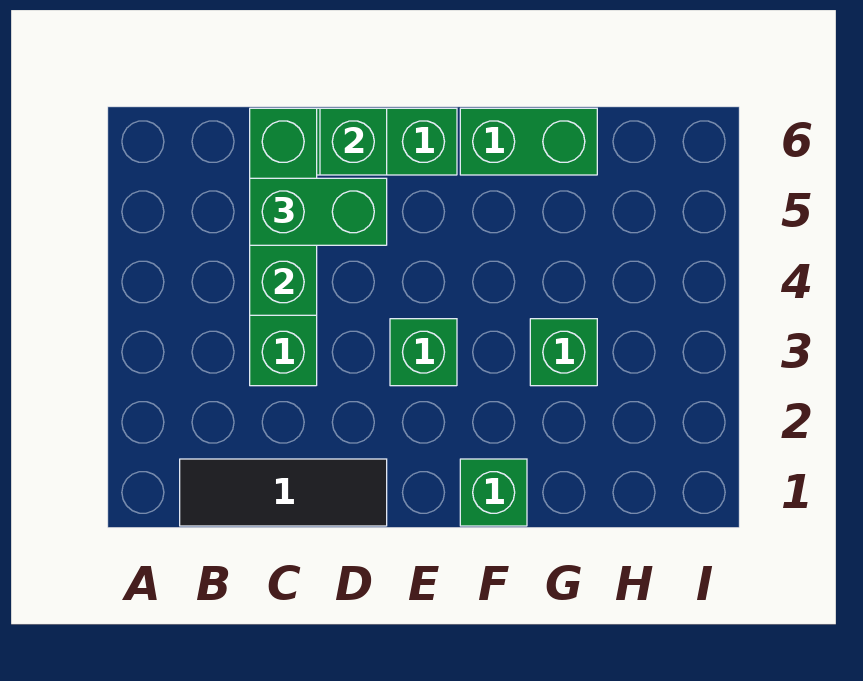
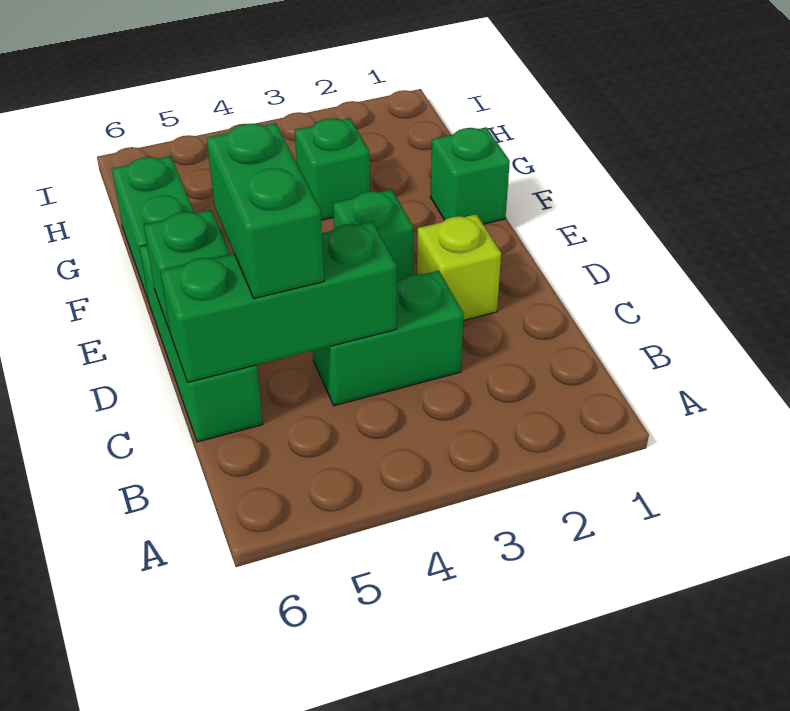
black tile B1:D1 level 1 -> none
none -> lime brick D2 level 1

